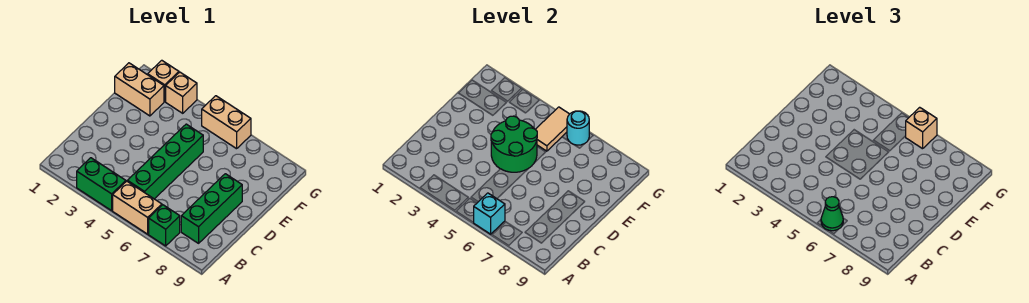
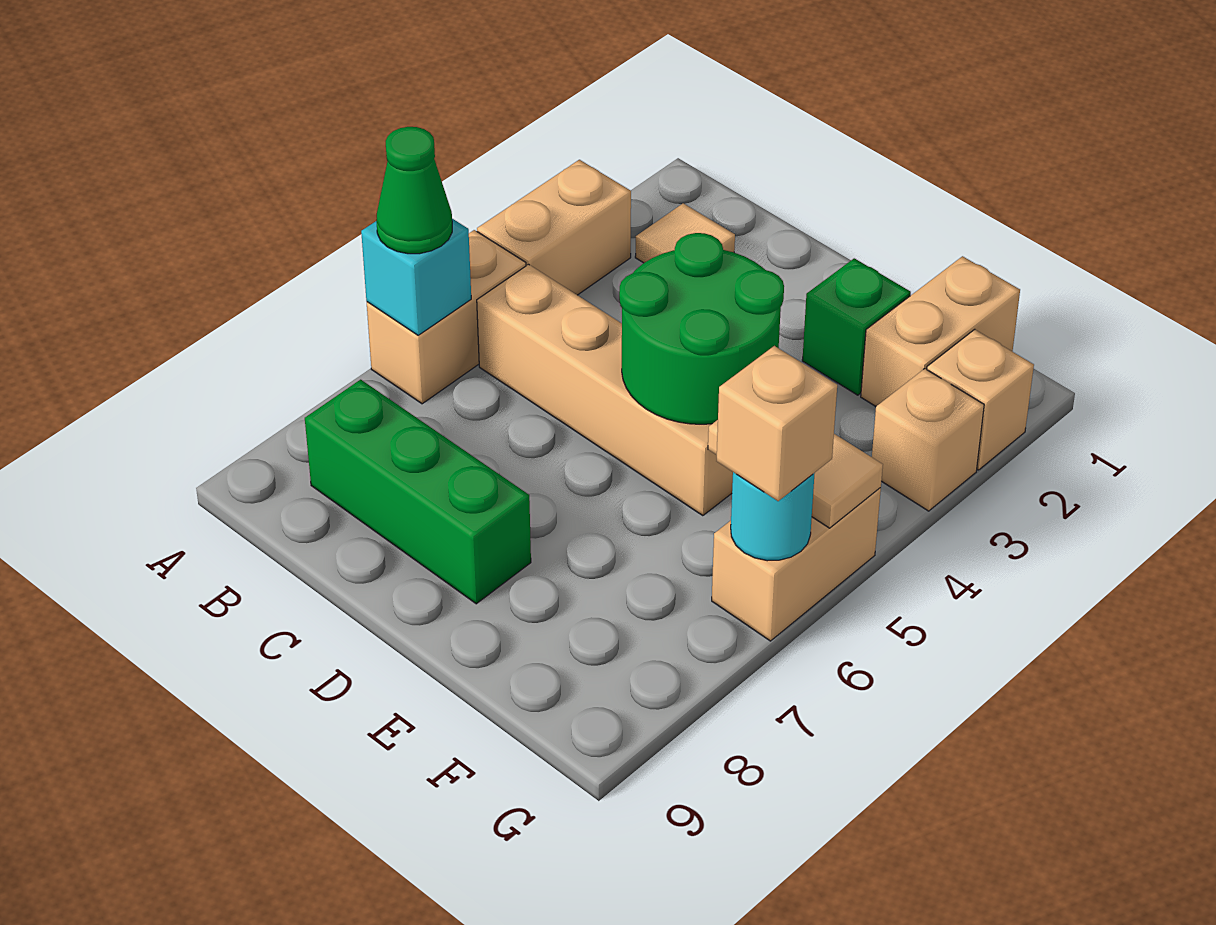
green brick A3:A4 level 1 -> tan brick A3:A4 level 1
green brick A7 level 1 -> green brick E2 level 1
none -> tan tile B2 level 1
green brick B5:E5 level 1 -> tan brick B5:E5 level 1

